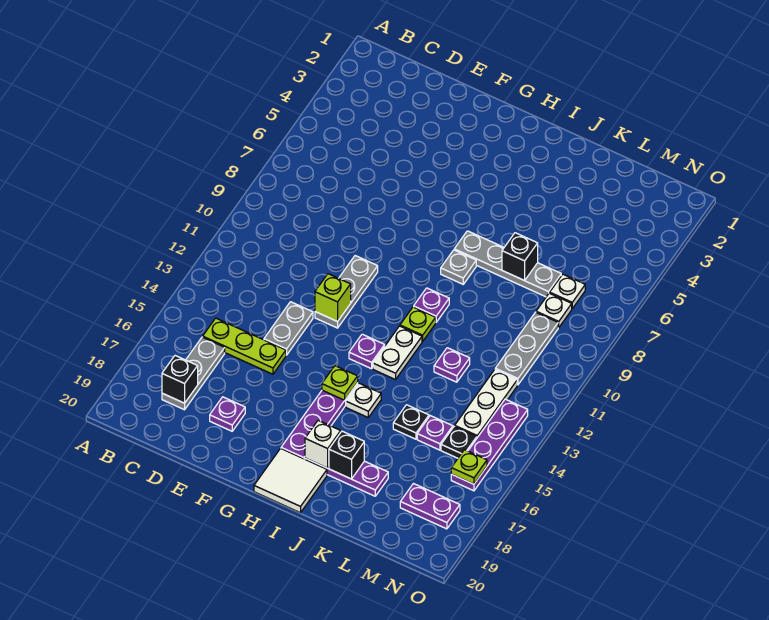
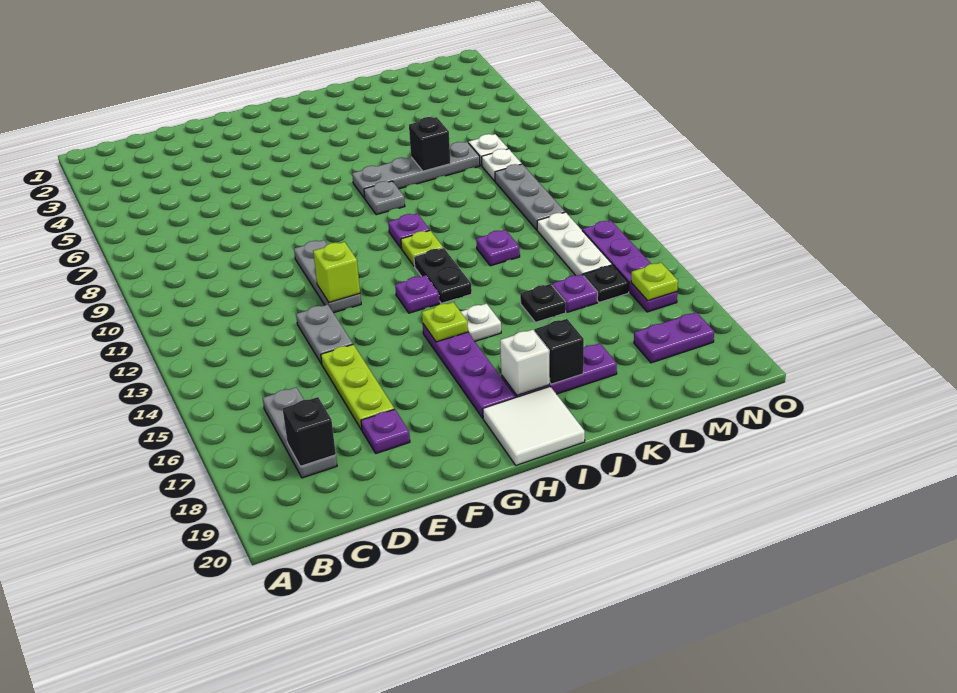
lime plate C15:E15 level 1 -> lime plate E15:E17 level 1
white plate I12:I13 level 1 -> black plate I12:I13 level 1

